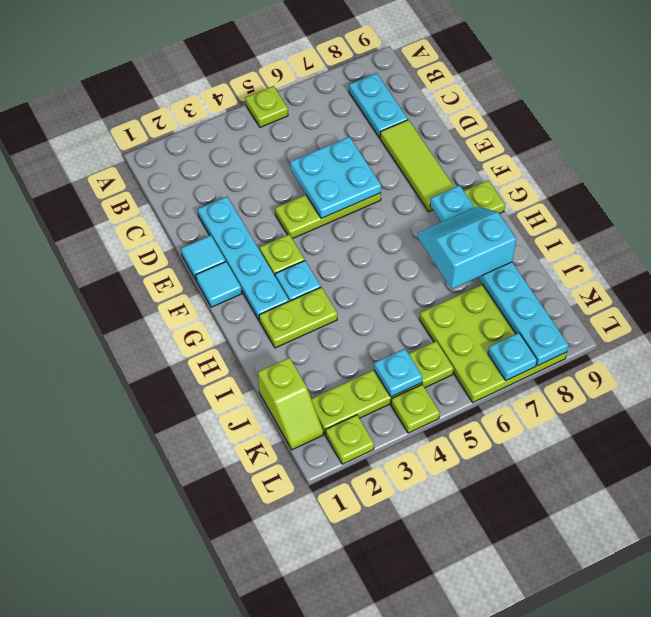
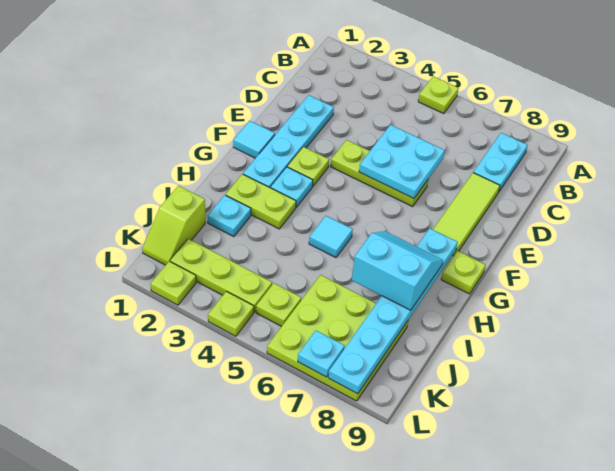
cyan tile E1 level 1 -> cyan tile H5 level 1
cyan plate K4 level 2 -> cyan plate I2 level 1

